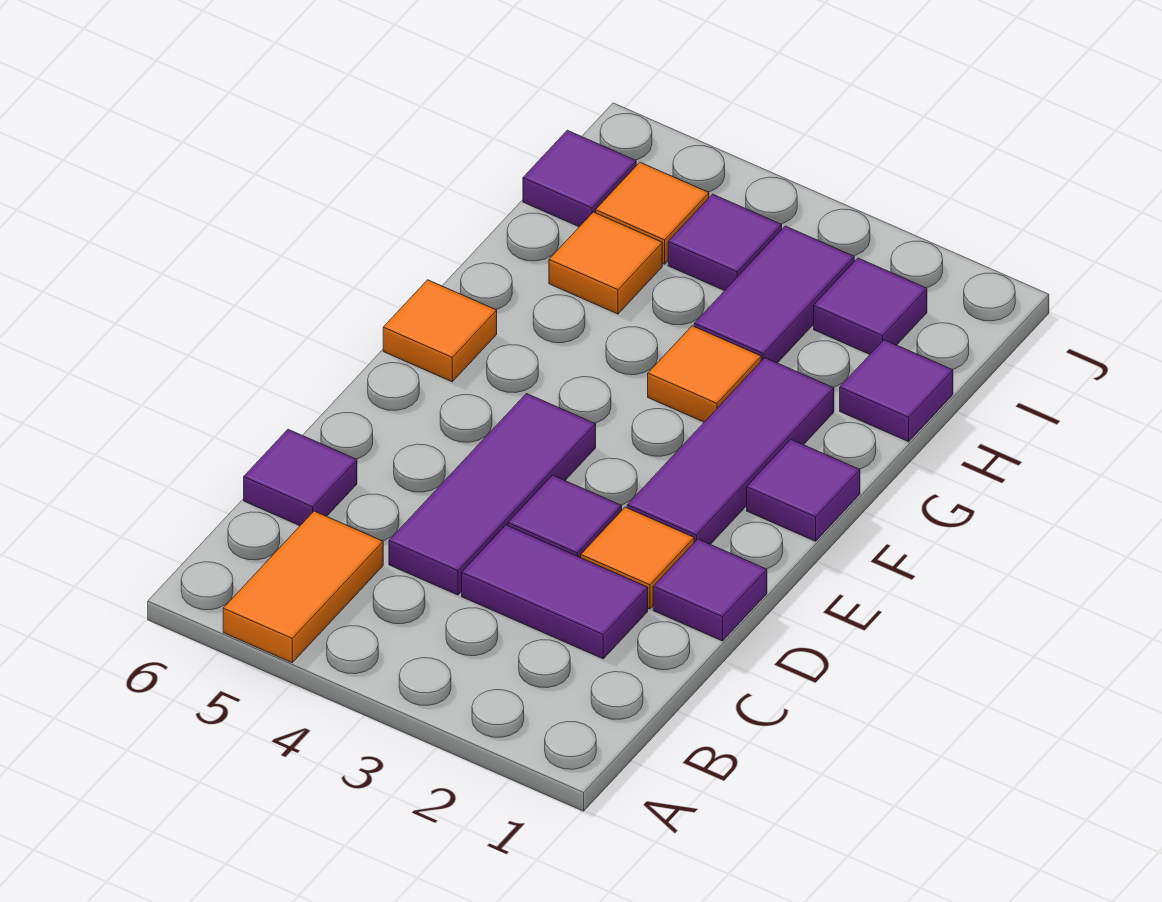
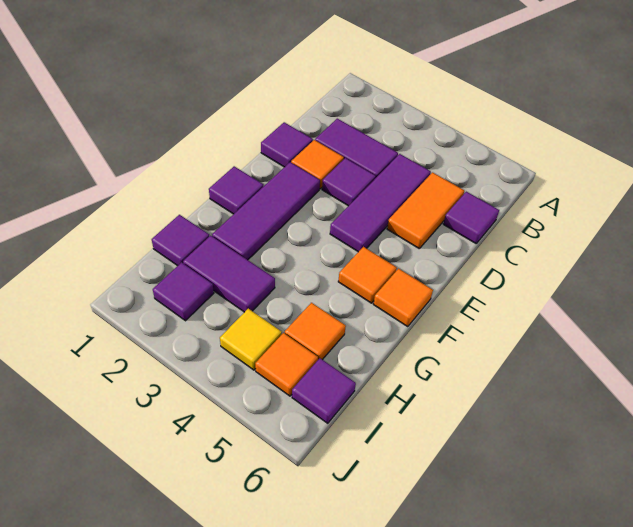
orange tile A5:B5 level 1 -> orange tile C5:D5 level 1
orange tile G3 level 1 -> orange tile F5 level 1
purple tile H3:I3 level 1 -> purple tile H2:H3 level 1
purple tile I4 level 1 -> yellow tile I4 level 1

